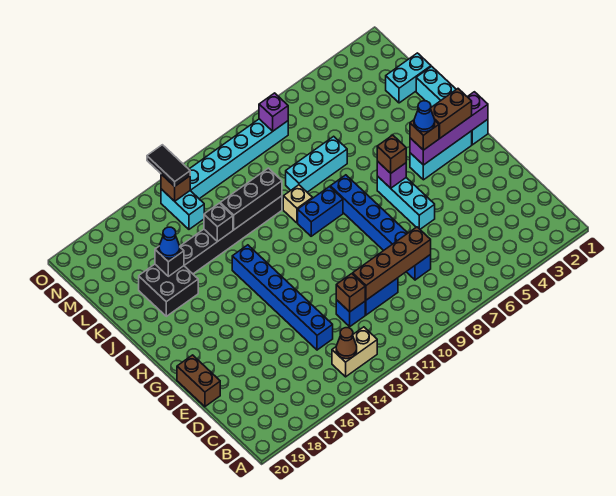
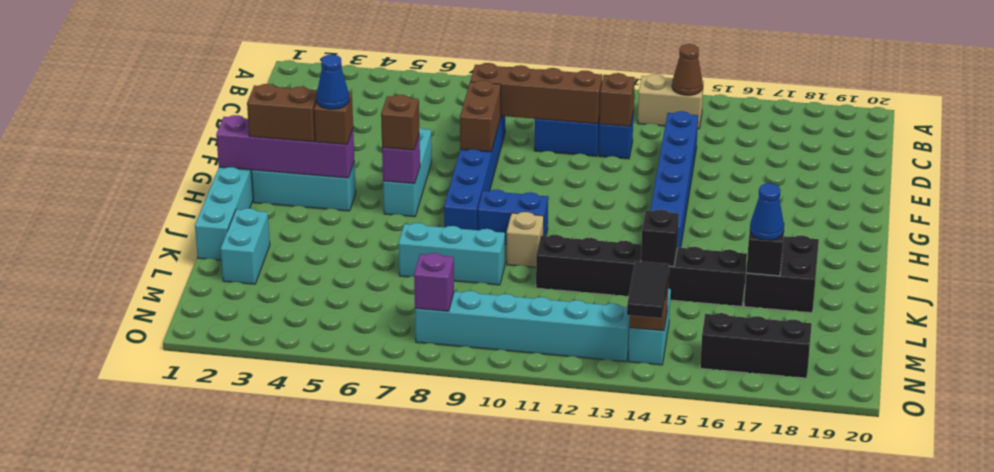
brown brick E20:F20 level 1 -> brown brick E8:F8 level 2
black brick K11:K13 level 2 -> black brick N16:N18 level 1
cyan brick L1:L2 level 1 -> cyan brick K2:L2 level 1

